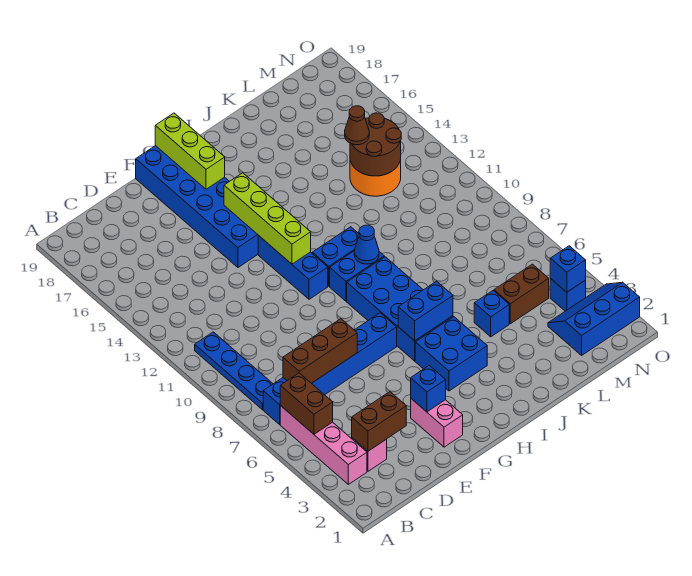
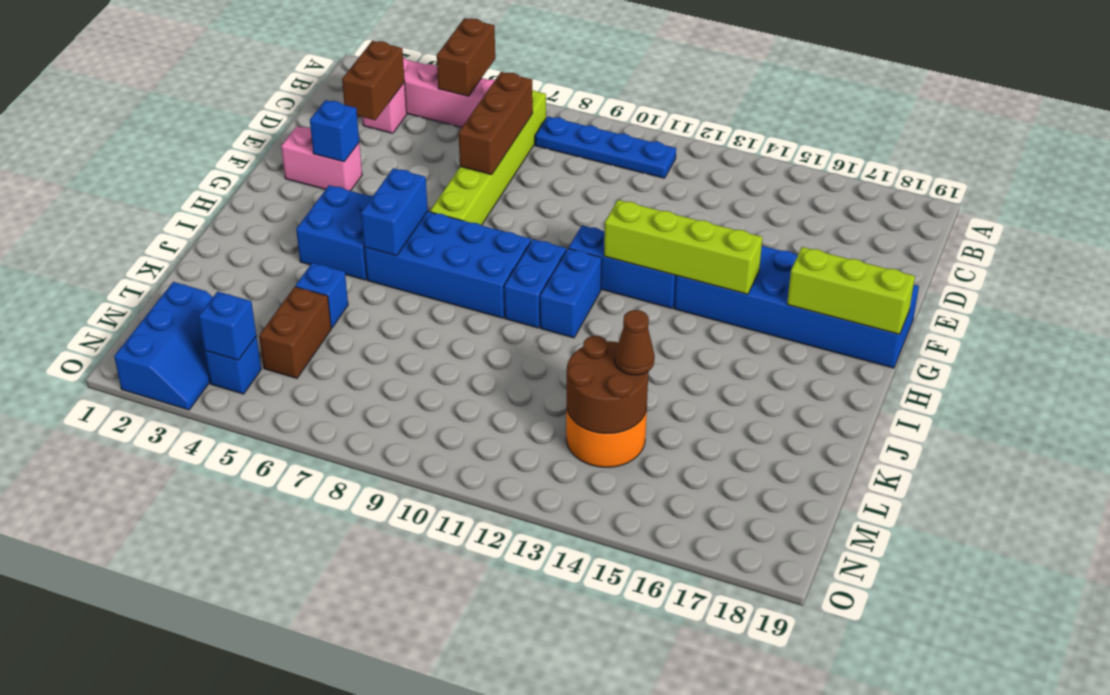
brown brick B5:B6 level 2 -> brown brick A5:B5 level 2
blue brick B7:G7 level 1 -> lime brick B7:G7 level 1
blue cone I10 level 2 -> none

